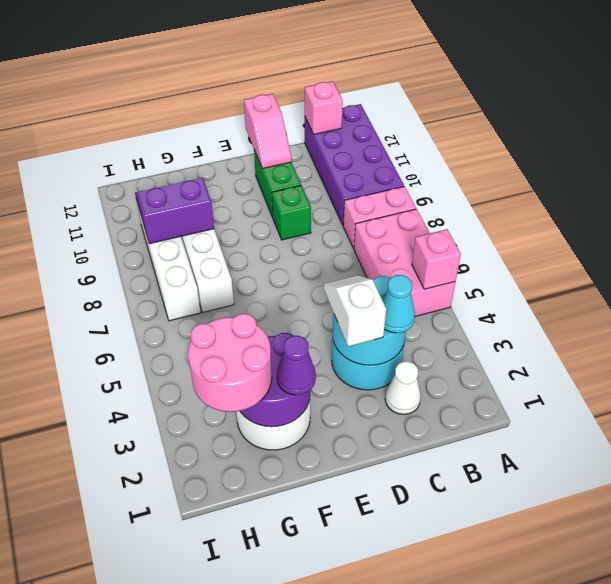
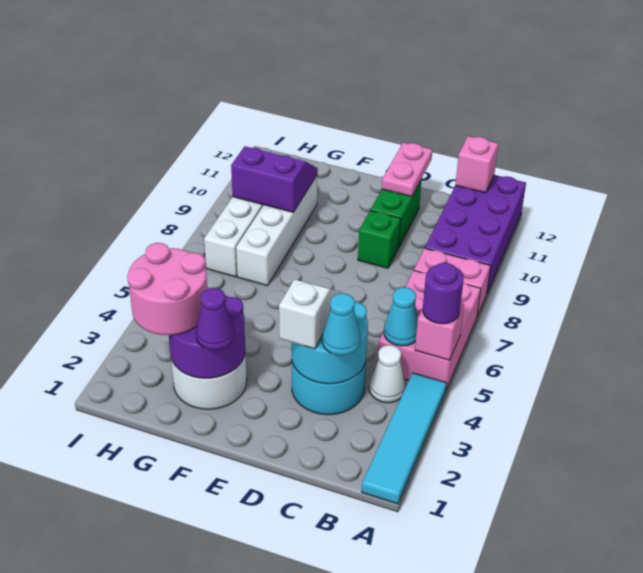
none -> cyan tile A1:A4 level 1
none -> purple round brick A5 level 3
none -> cyan cone B5 level 2
white cone C2 level 1 -> white cone B4 level 1
pink slope D11:D12 level 2 top 12 -> pink plate D11:D12 level 2

